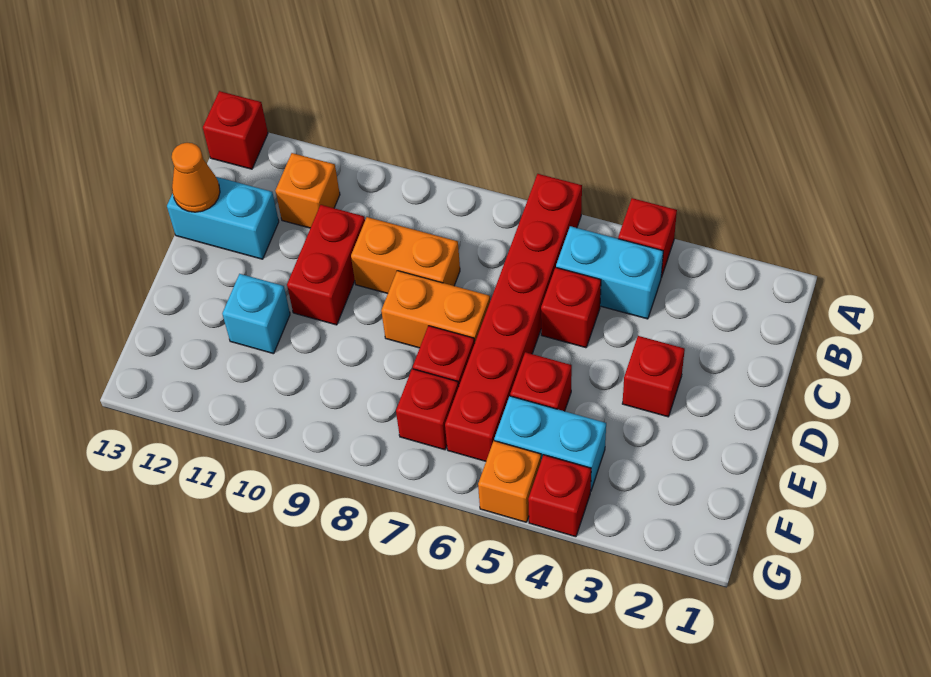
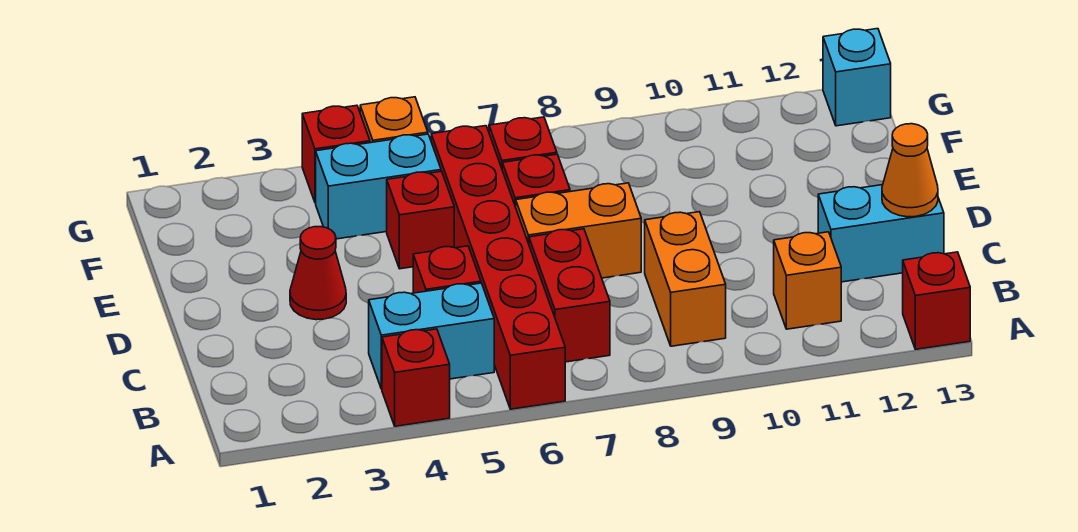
orange brick C8:C9 level 1 -> orange brick B9:C9 level 1
red brick C10:D10 level 1 -> red brick B7:C7 level 1
red brick D3 level 1 -> red cone D3 level 1
cyan brick E11 level 1 -> cyan brick G13 level 1

